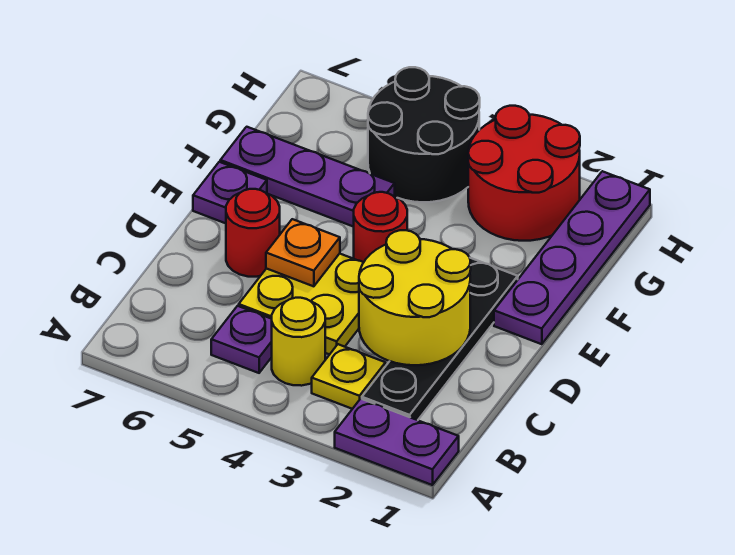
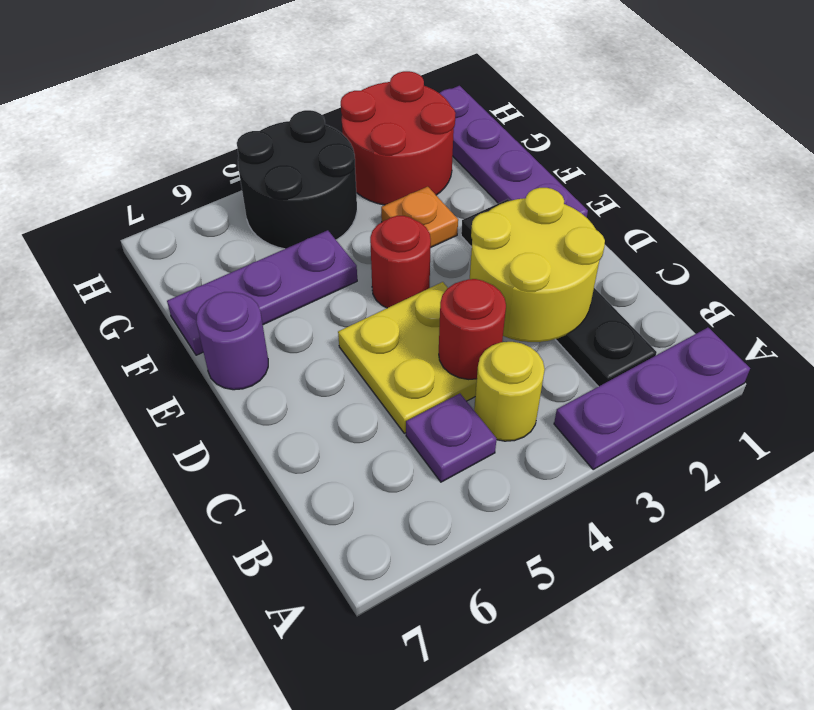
purple plate A1:A2 level 1 -> purple plate A1:A3 level 1
yellow plate B3 level 1 -> none
orange plate D5 level 2 -> orange plate F3 level 1
red round brick D6 level 1 -> red round brick C4 level 2
purple plate E7 level 1 -> purple round brick E7 level 1

